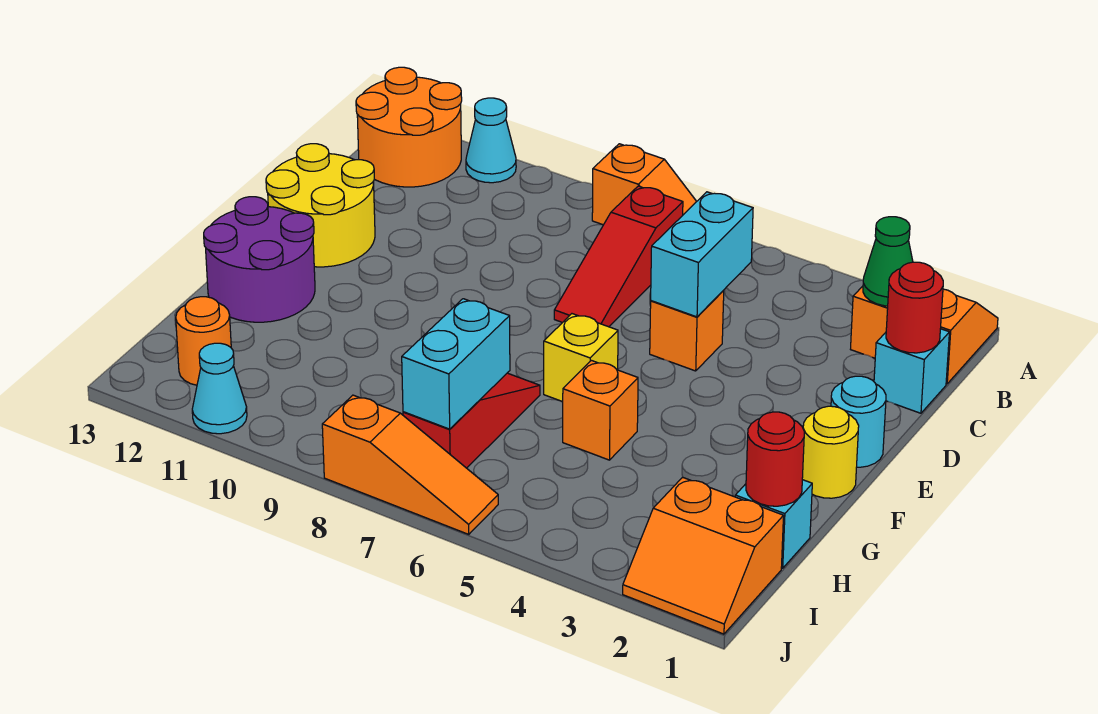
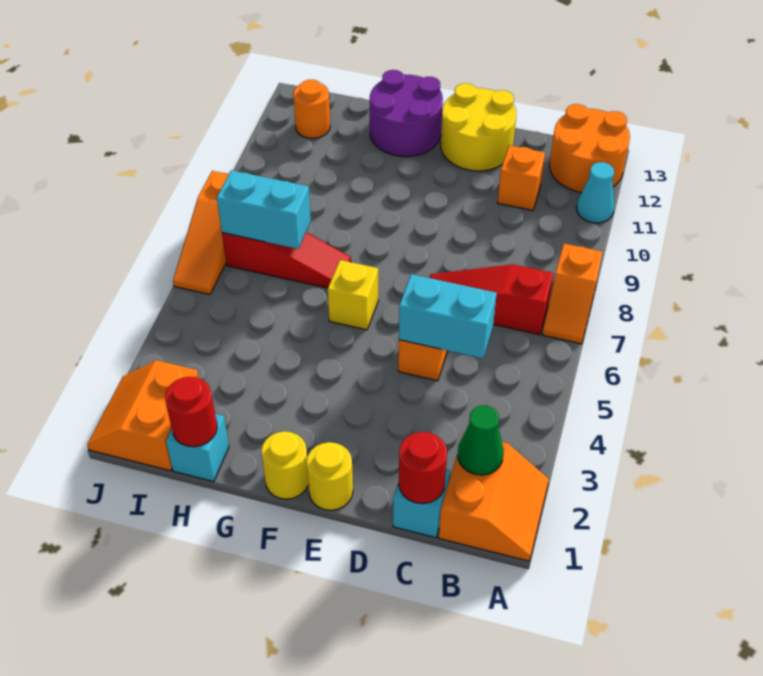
cyan round brick E1 level 1 -> yellow round brick E1 level 1
orange brick G5 level 1 -> orange brick C11 level 1
cyan cone J11 level 1 -> none

